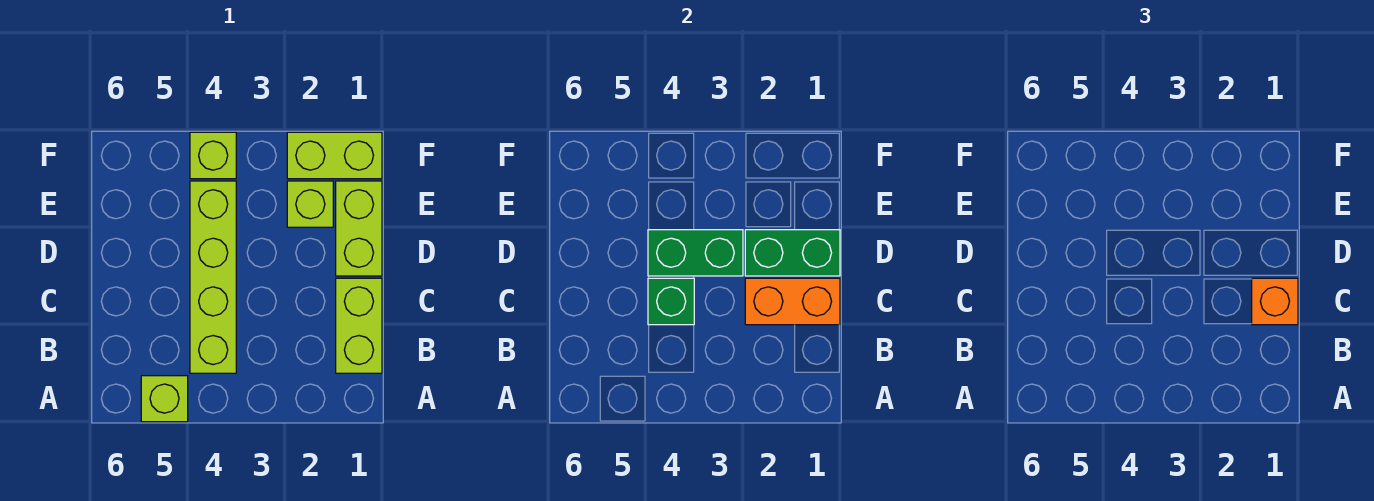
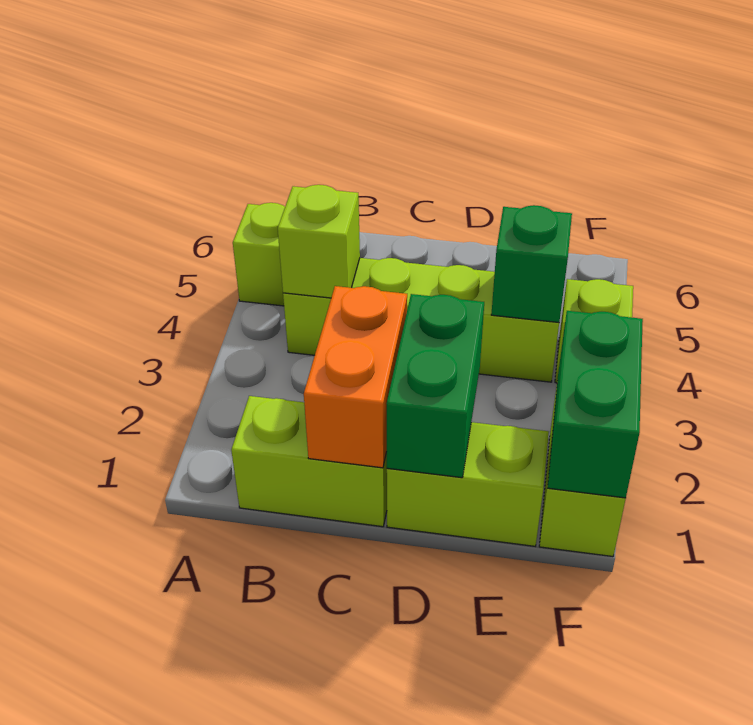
orange brick C1 level 3 -> none
green brick C4 level 2 -> green brick E4 level 2
green brick D3:D4 level 2 -> green brick F1:F2 level 2
lime brick E2 level 1 -> lime brick B4 level 2

